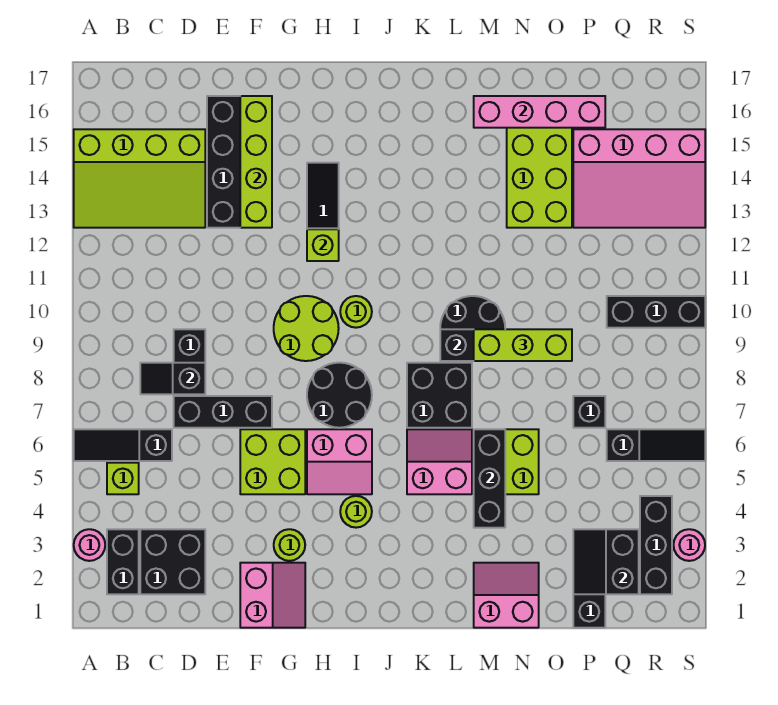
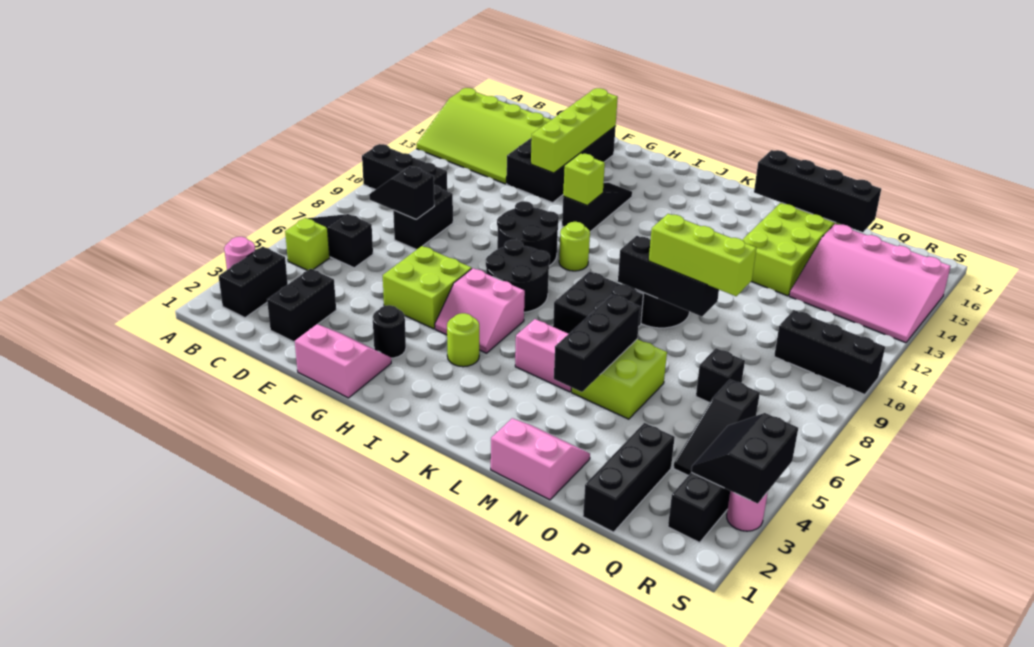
black brick C2:D3 level 1 -> black brick D2:D3 level 1
black brick D7:F7 level 1 -> black brick A10:C10 level 1
pink slope F1:G2 level 1 top F -> pink slope F1:G2 level 1 top 1
lime round brick G3 level 1 -> black round brick G3 level 1
lime round brick G9:H10 level 1 -> black round brick G9:H10 level 1
pink brick M16:P16 level 2 -> black brick M16:P16 level 2
black slope P2:Q3 level 2 top Q -> black slope R3:S4 level 2 top S
black slope Q6:S6 level 1 top Q -> black slope Q4:Q6 level 1 top 6

